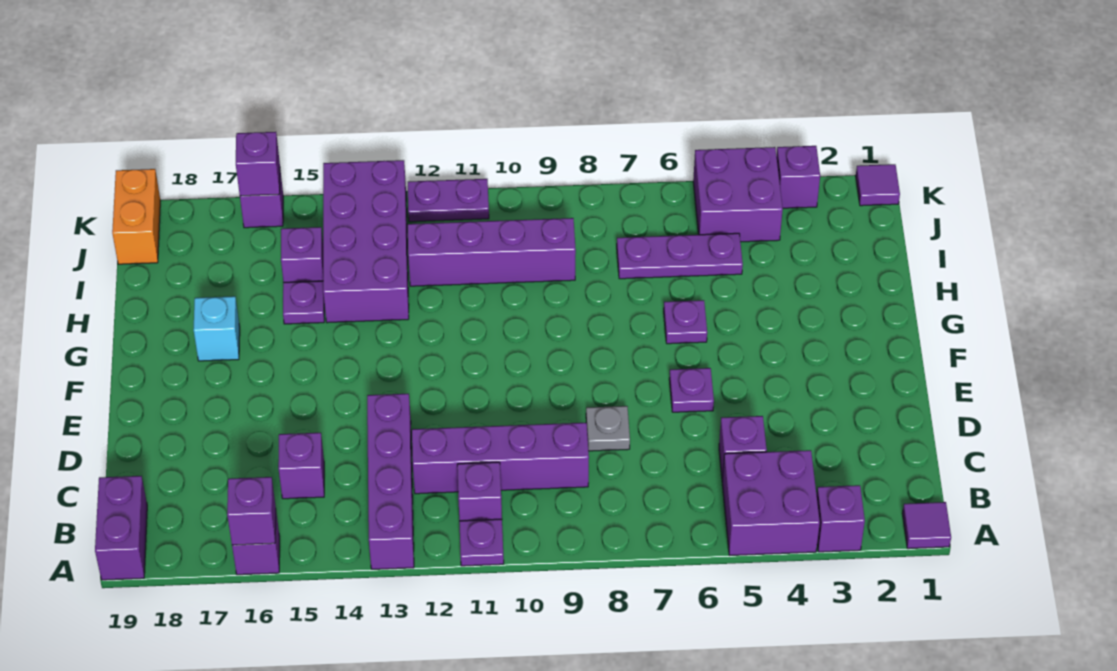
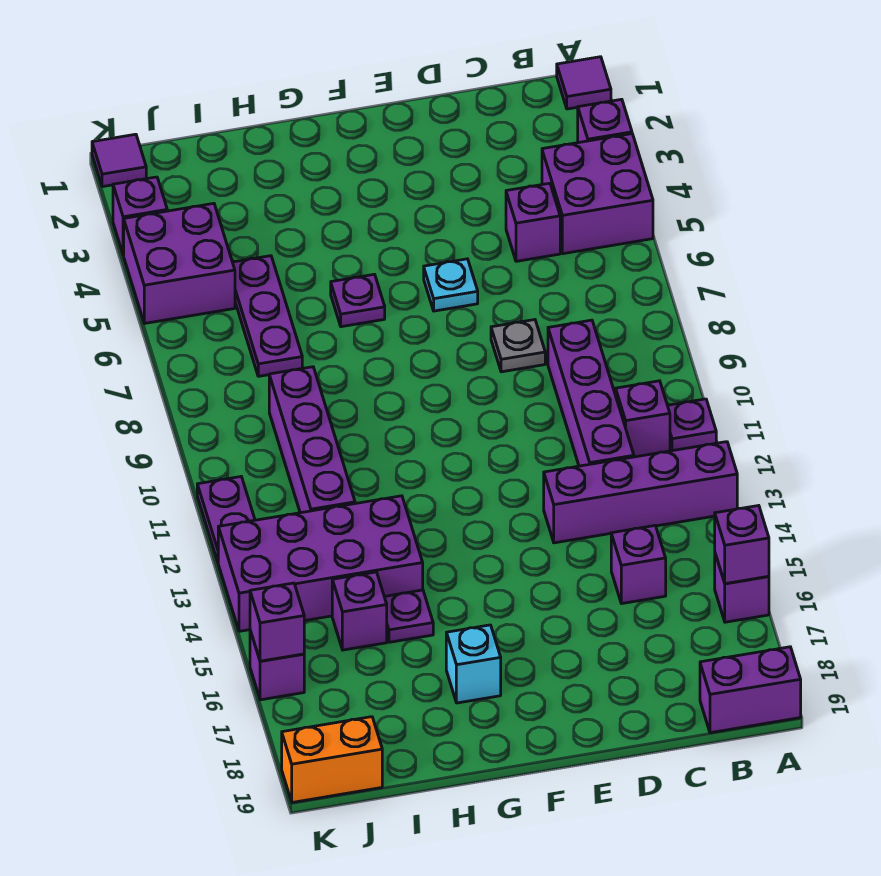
purple plate E6 level 1 -> cyan plate E6 level 1

